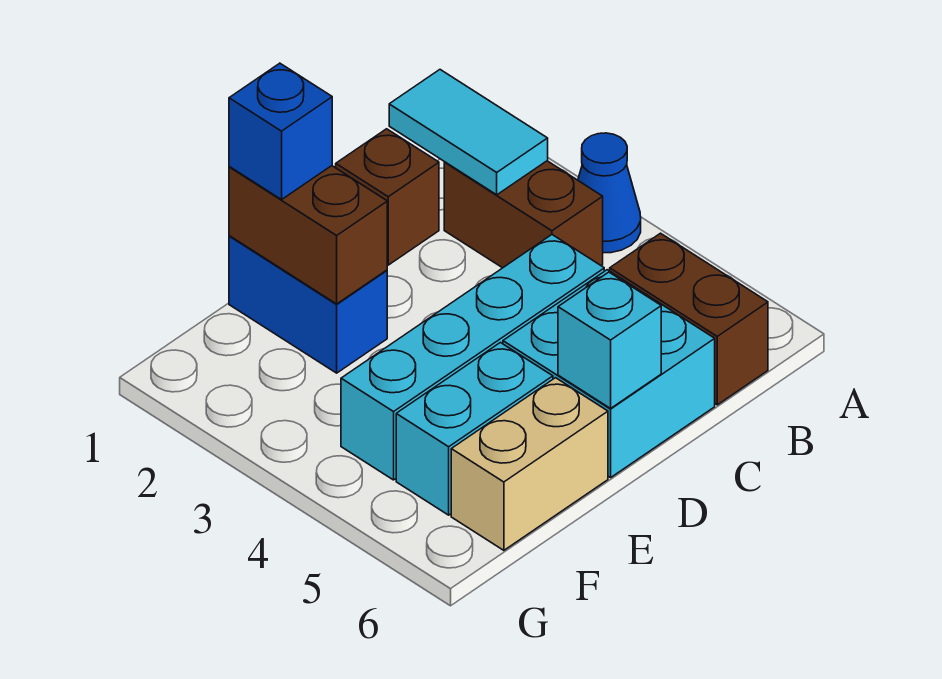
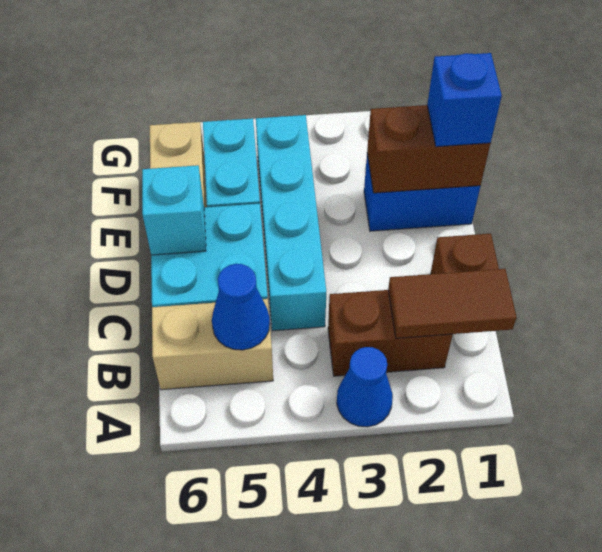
cyan tile B1:B2 level 2 -> brown tile B1:B2 level 2
brown brick B5:B6 level 1 -> tan brick B5:B6 level 1
none -> blue cone B5 level 2

